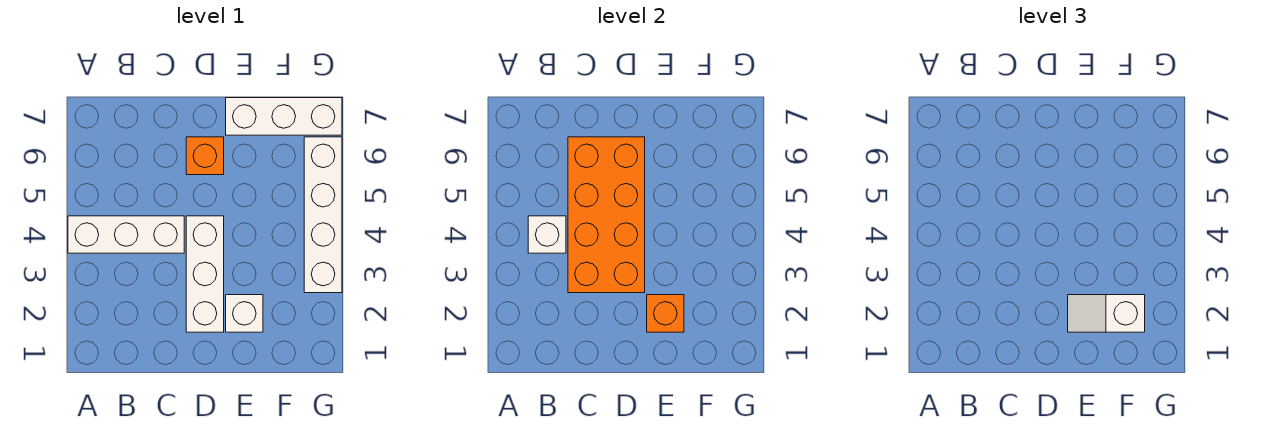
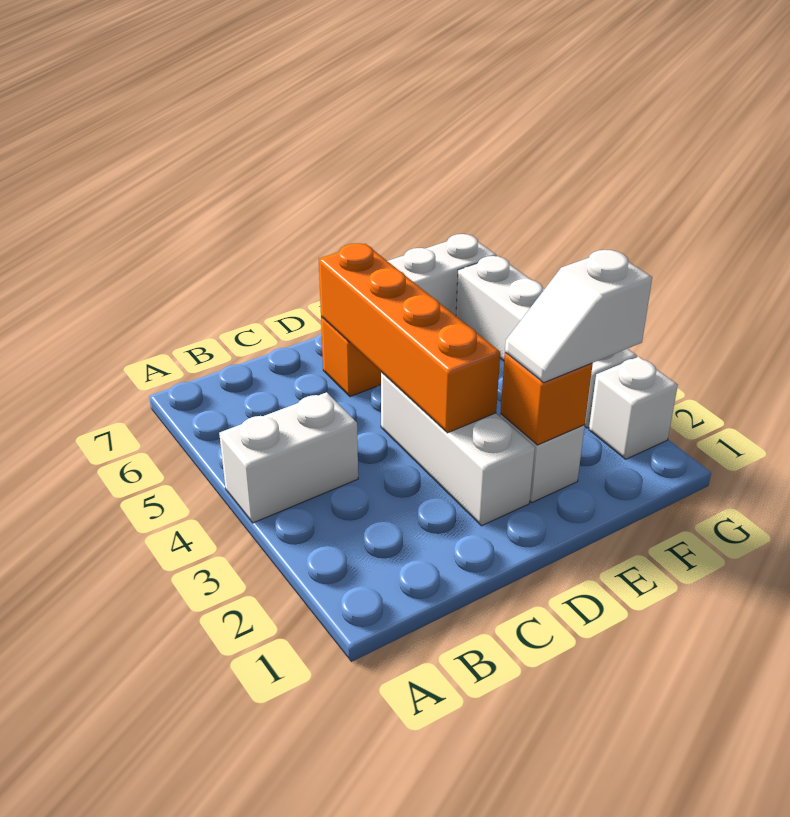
white brick A4:C4 level 1 -> white brick A4:B4 level 1
white brick B4 level 2 -> white brick G2 level 1
orange brick C3:D6 level 2 -> orange brick D3:D6 level 2

